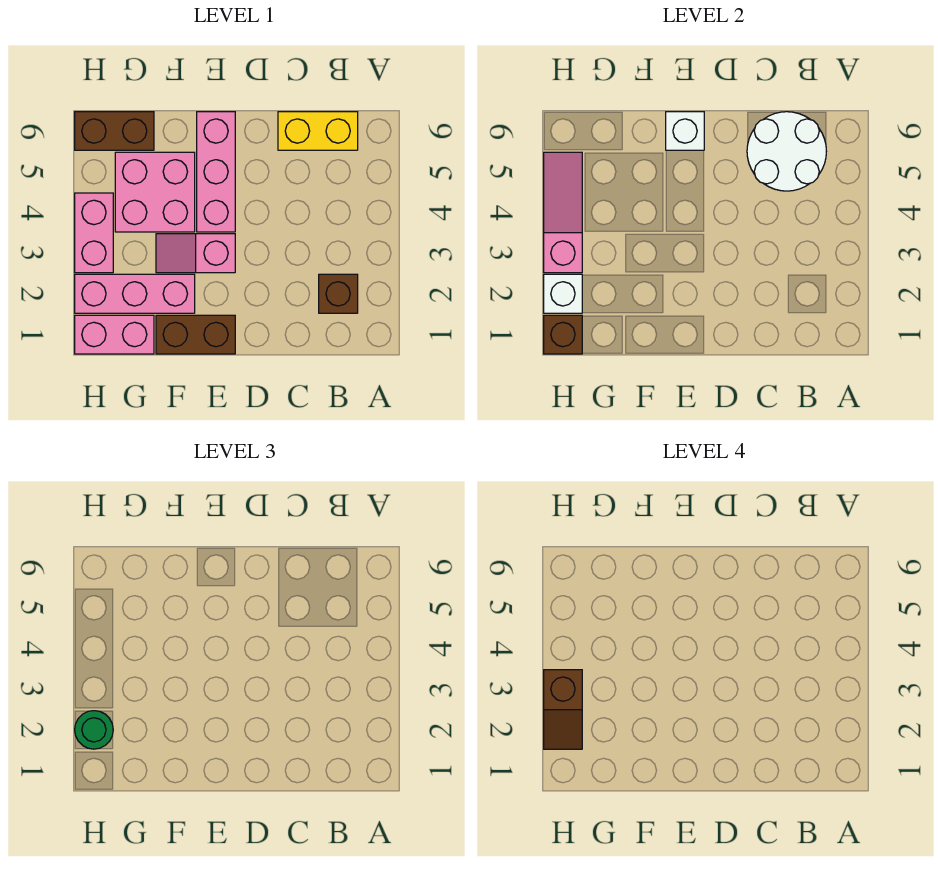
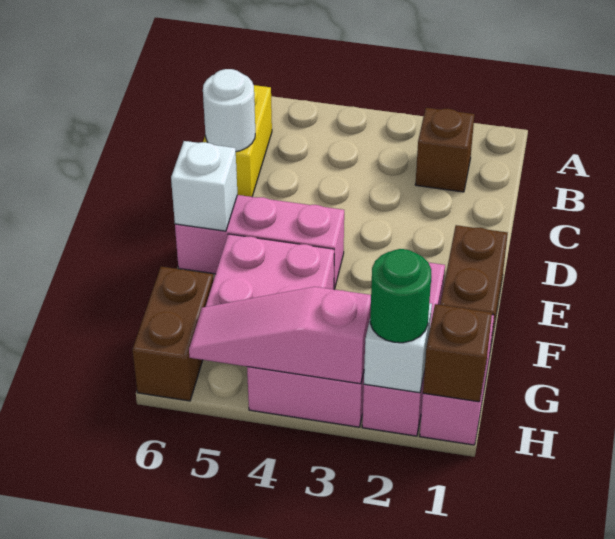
white round brick B5:C6 level 2 -> white round brick C6 level 2
pink slope E3:F3 level 1 top E -> none
brown slope H2:H3 level 4 top 3 -> none

